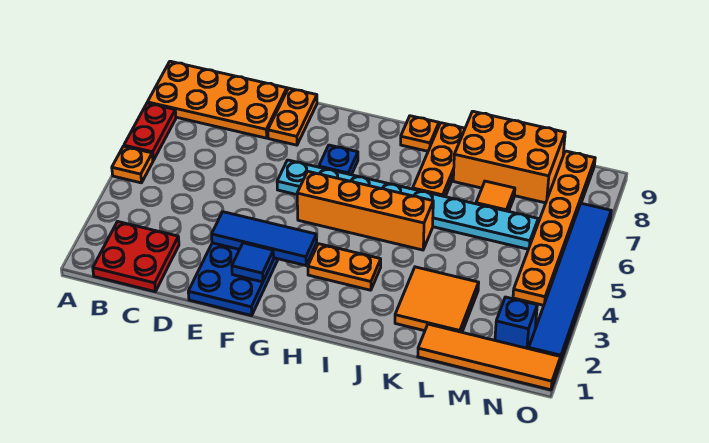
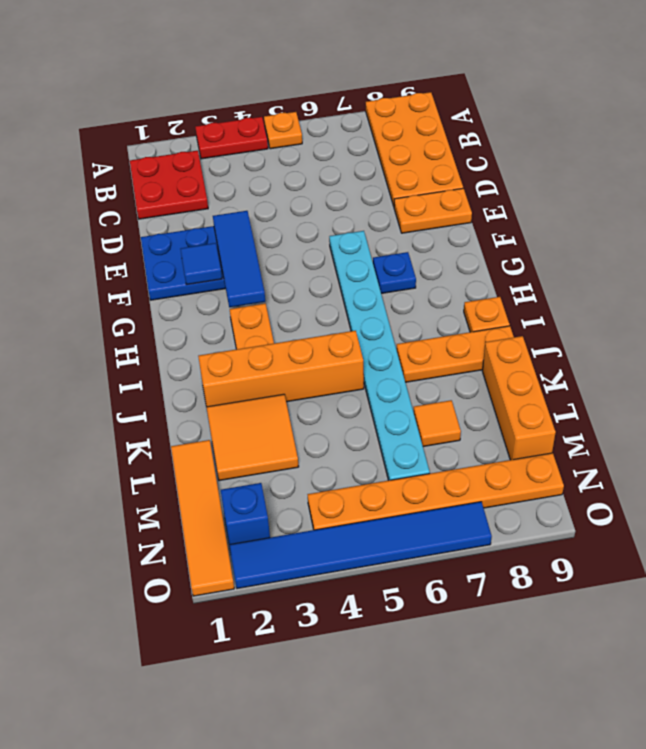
red plate A6:A7 level 1 -> red plate A3:A4 level 1
orange brick G5:J5 level 1 -> orange brick J2:J5 level 1
orange brick K8:M9 level 1 -> orange brick K9:M9 level 1

